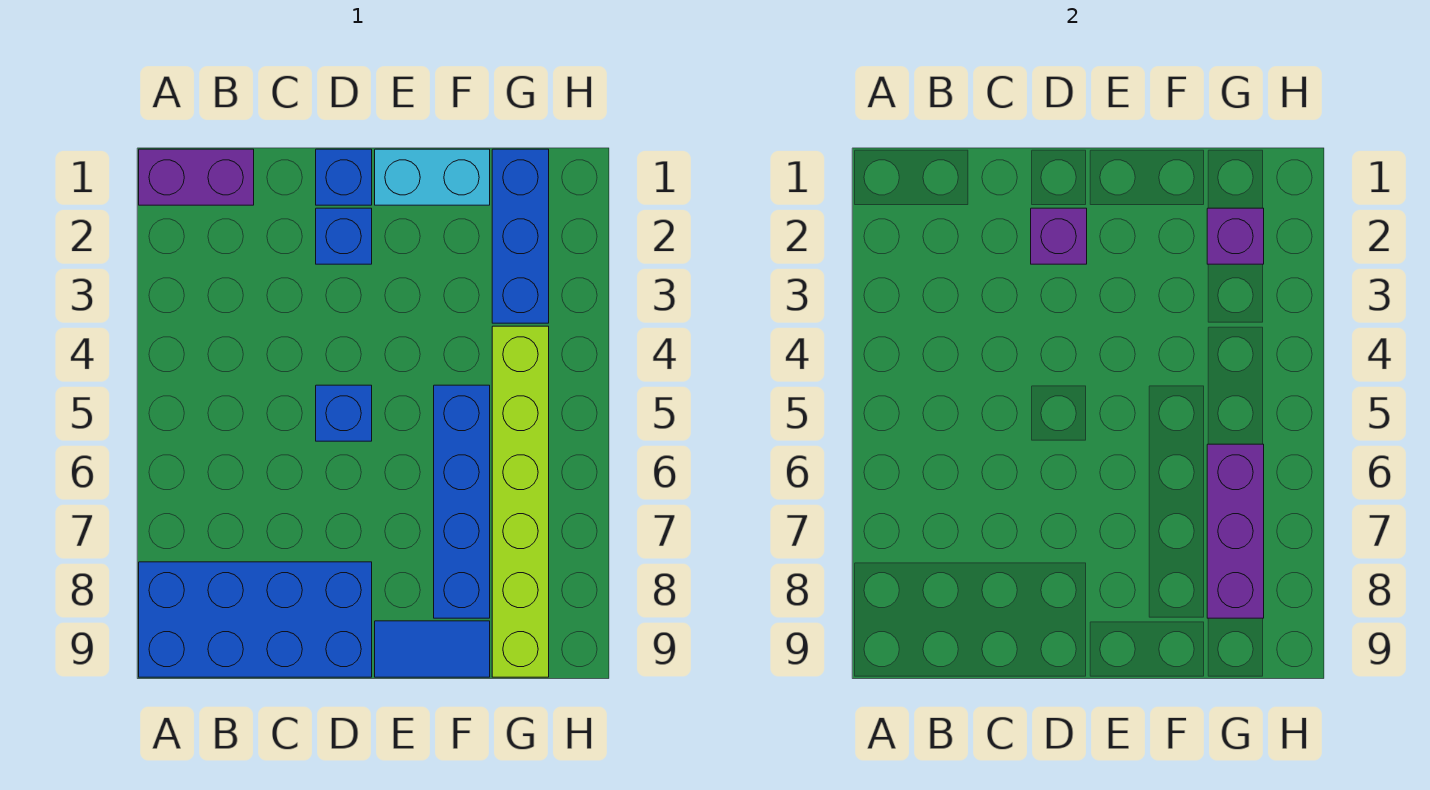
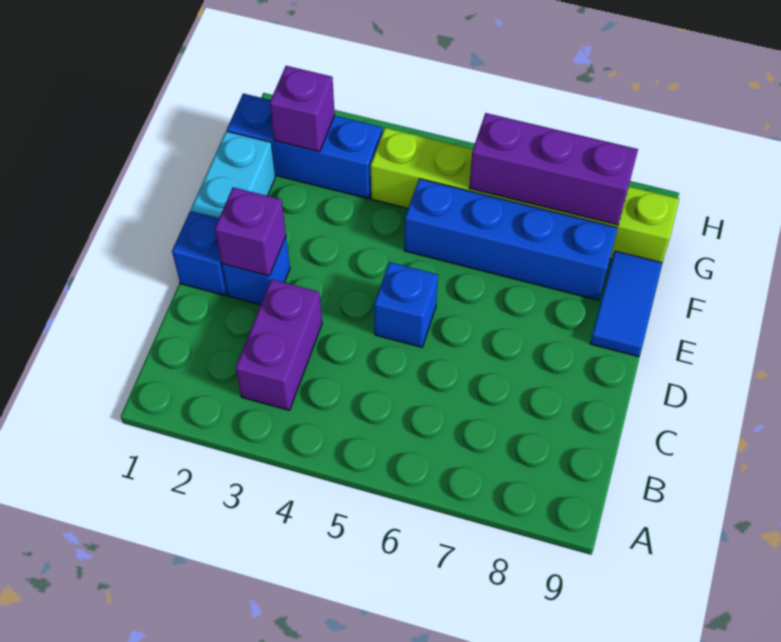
purple brick A1:B1 level 1 -> purple brick B3:C3 level 1
blue brick A8:D9 level 1 -> none

